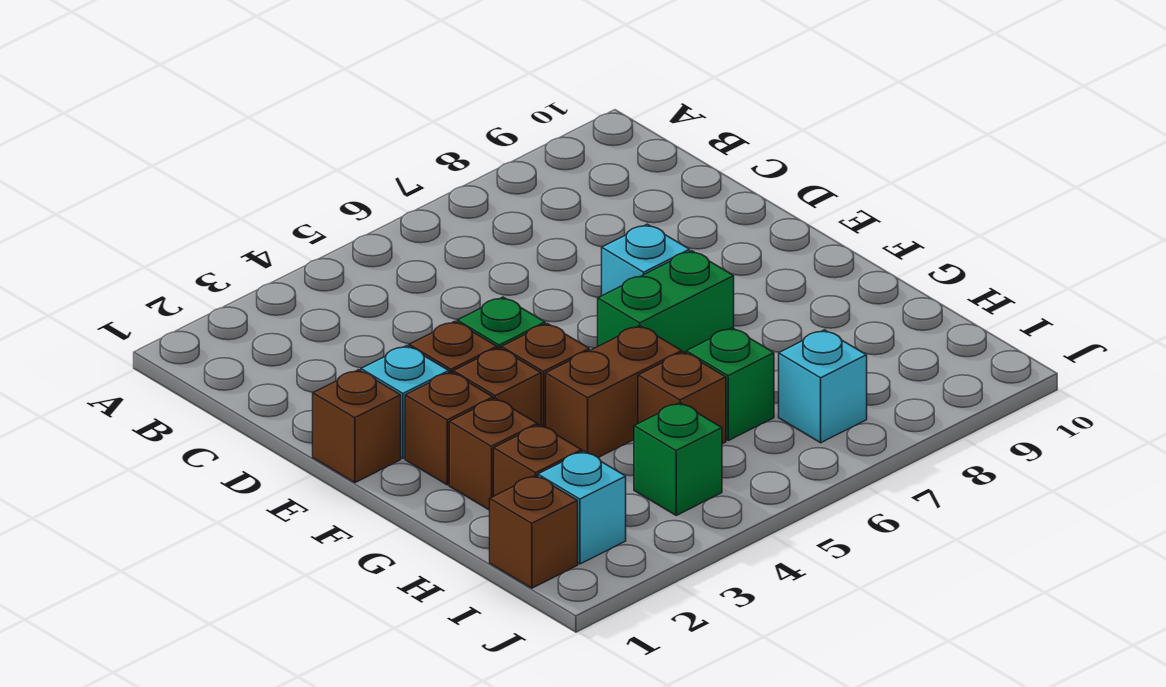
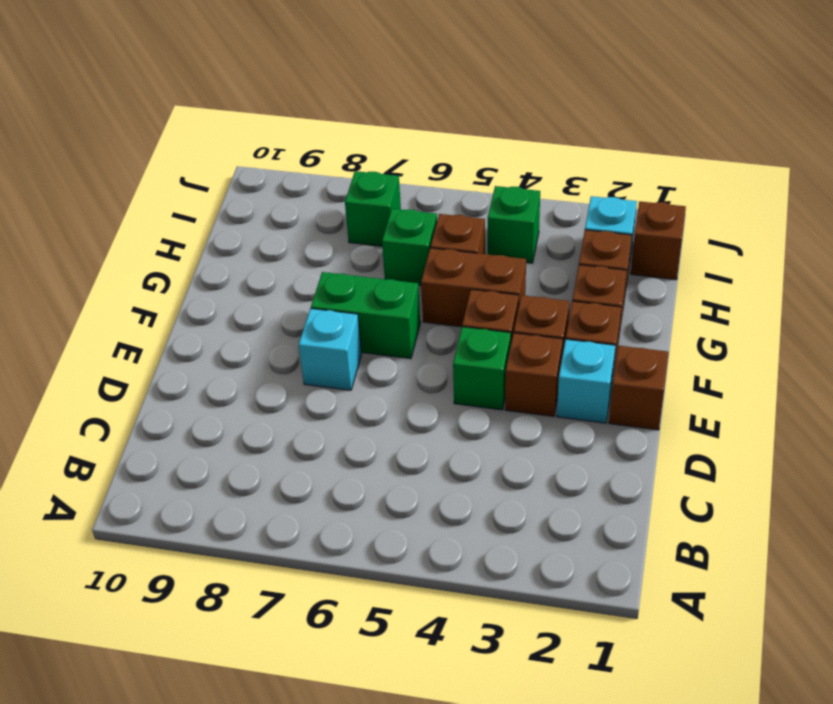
cyan brick I7 level 1 -> green brick I7 level 1

